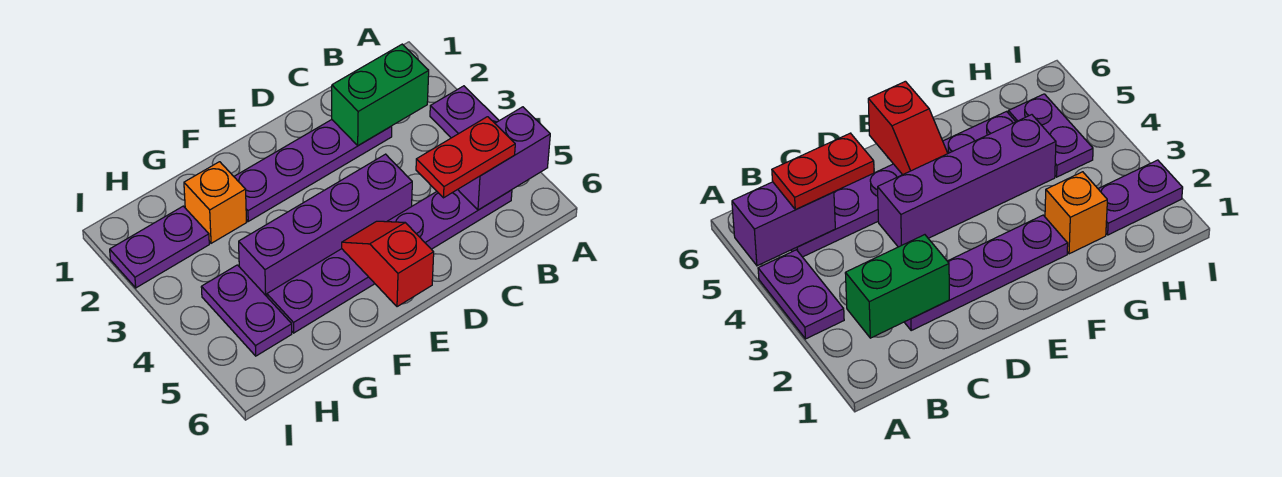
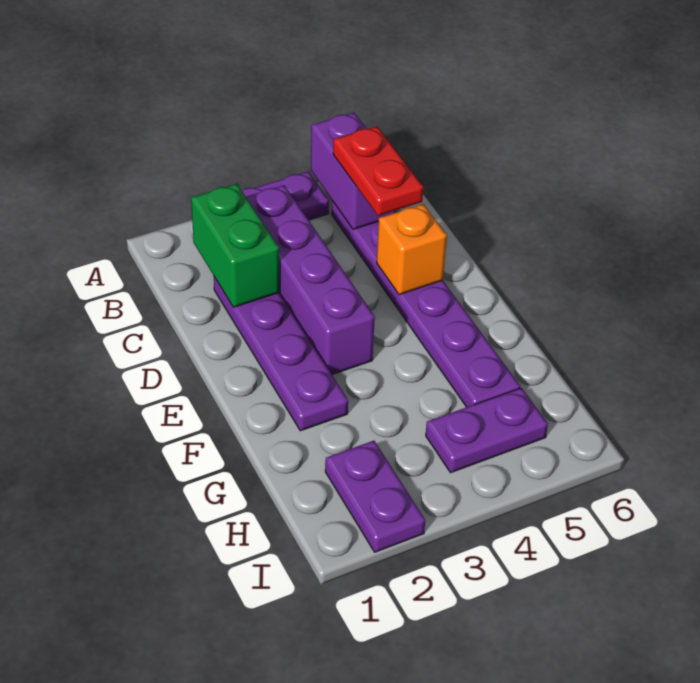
purple brick D4:G4 level 1 -> purple brick B3:E3 level 1
red slope E5:E6 level 2 top 6 -> none
orange brick G2 level 1 -> orange brick D5 level 2

